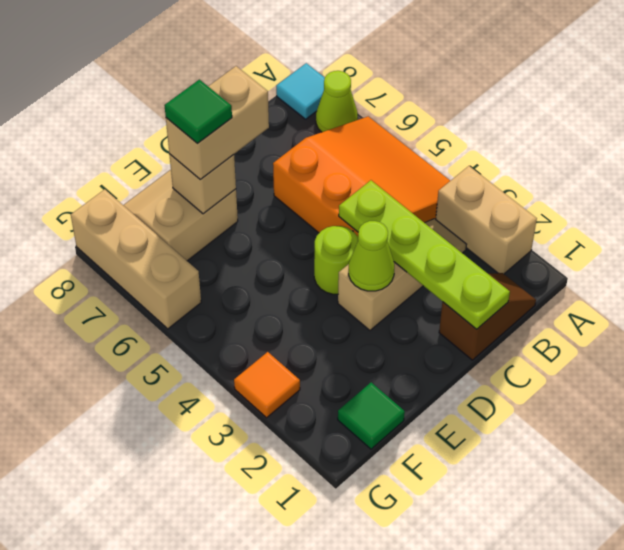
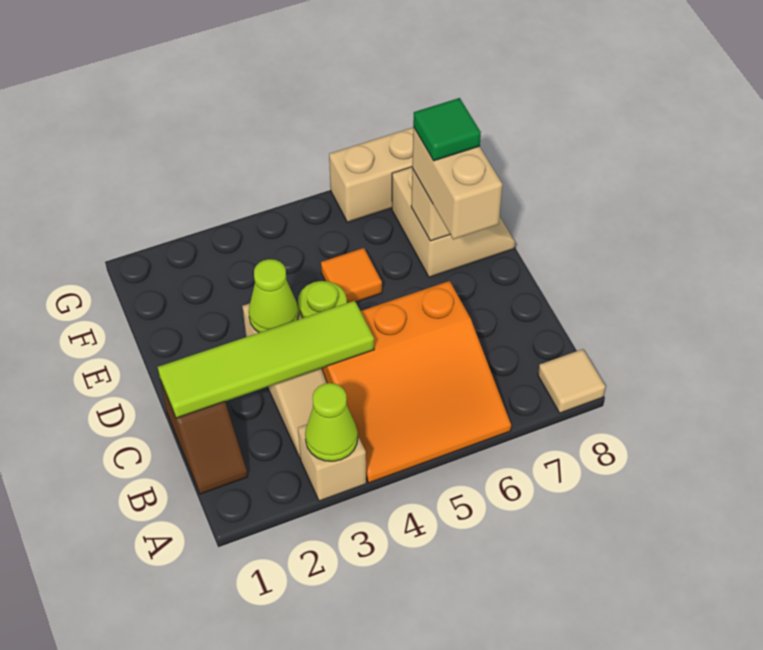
tan brick A2:A3 level 1 -> tan brick A3 level 1
lime cone A7 level 1 -> lime cone A3 level 2
cyan tile A8 level 1 -> tan tile A8 level 1
lime plate C1:C4 level 2 -> lime tile C1:C4 level 2
green tile F1 level 1 -> none
orange tile G3 level 1 -> orange tile E5 level 1

